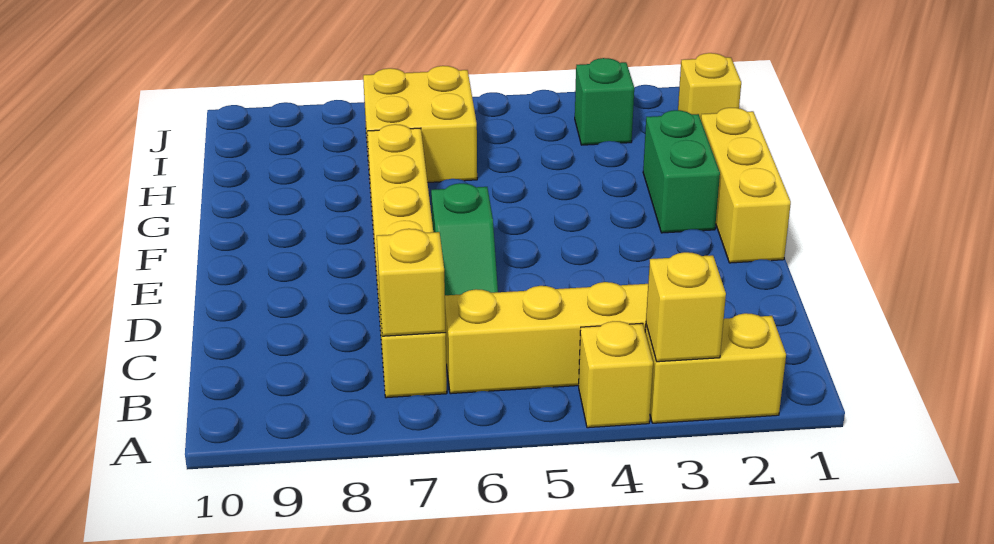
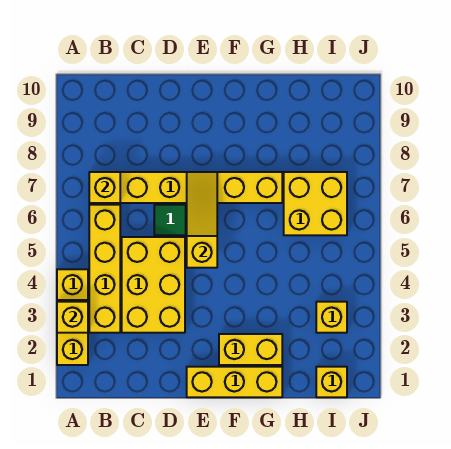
none -> yellow brick C3:D5 level 1
none -> yellow slope E5:E7 level 2 top 5
green brick F2:G2 level 1 -> yellow brick F2:G2 level 1
green brick I3 level 1 -> yellow brick I3 level 1

